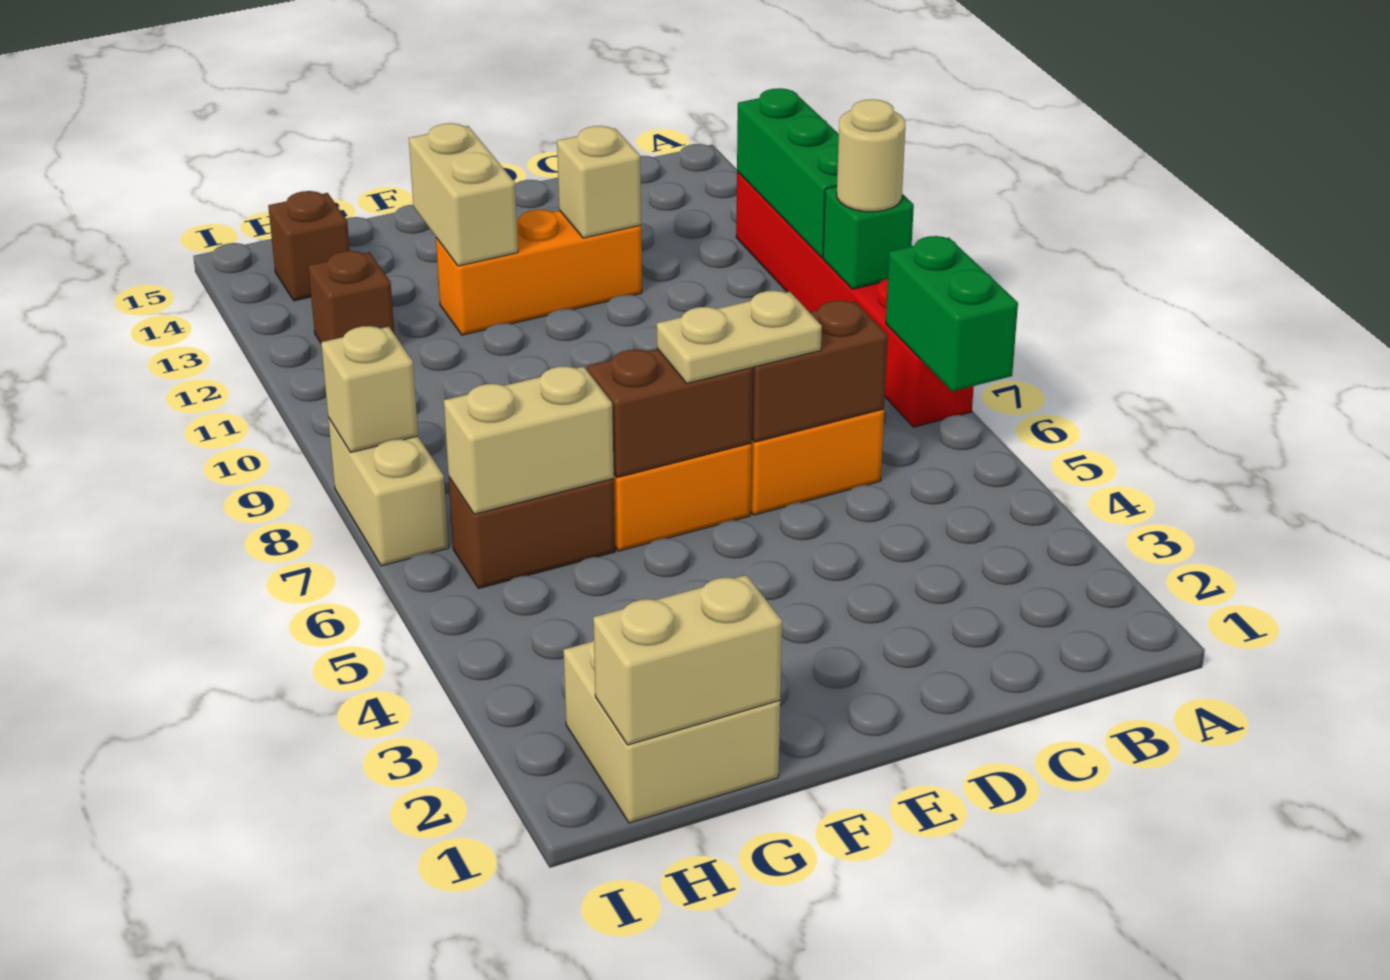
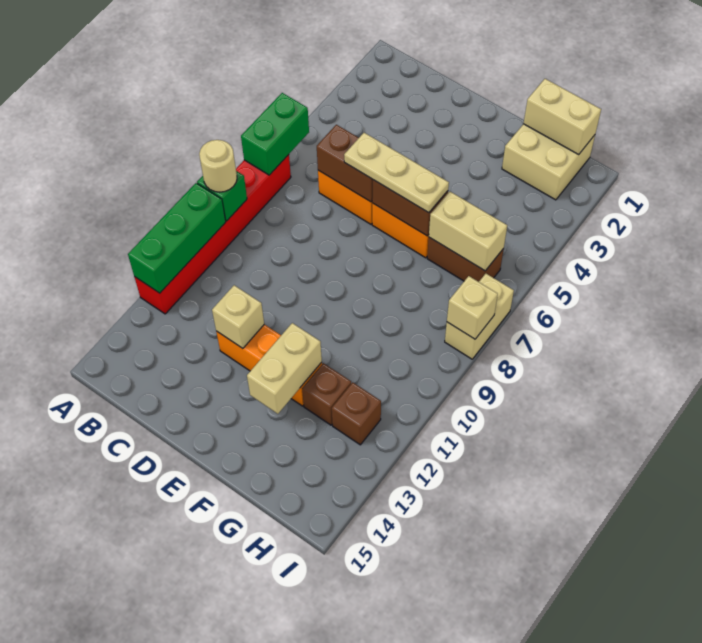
tan plate D6:E6 level 3 -> tan plate D6:F6 level 3
brown brick H14 level 1 -> brown brick G12 level 1

